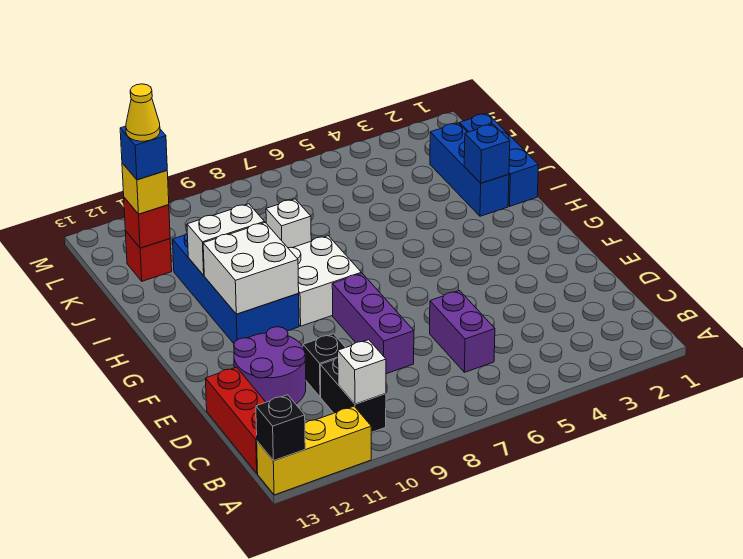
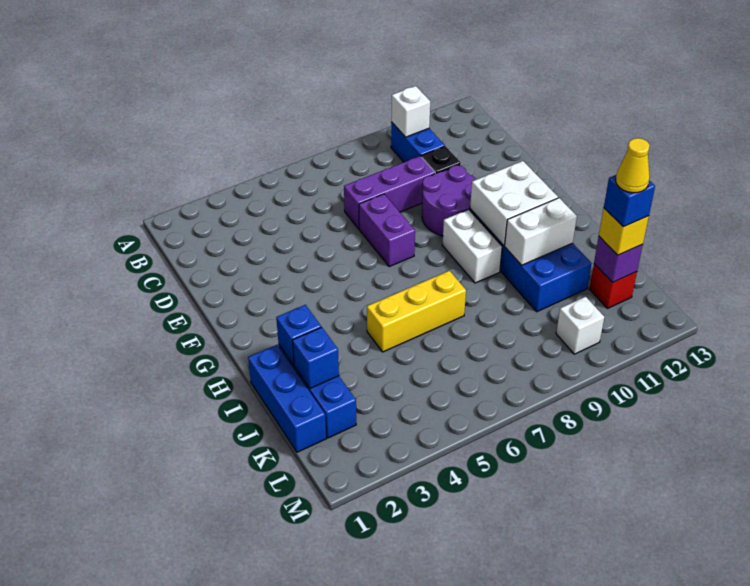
yellow brick A11:A13 level 1 -> yellow brick I5:I7 level 1
black brick A13 level 2 -> none
black brick B10:C10 level 1 -> blue brick B10:C10 level 1
red brick B13:D13 level 1 -> none
purple brick C6:D6 level 1 -> purple brick E7:F7 level 1
purple brick D8:F8 level 1 -> purple brick D7:D9 level 1
purple round brick D11:E12 level 1 -> purple round brick E9:F10 level 1
white brick G8:H9 level 1 -> white brick G9:H9 level 1
none -> blue brick J2 level 2
white brick J8 level 1 -> white brick L10 level 1
red brick K12 level 2 -> purple brick K12 level 2

